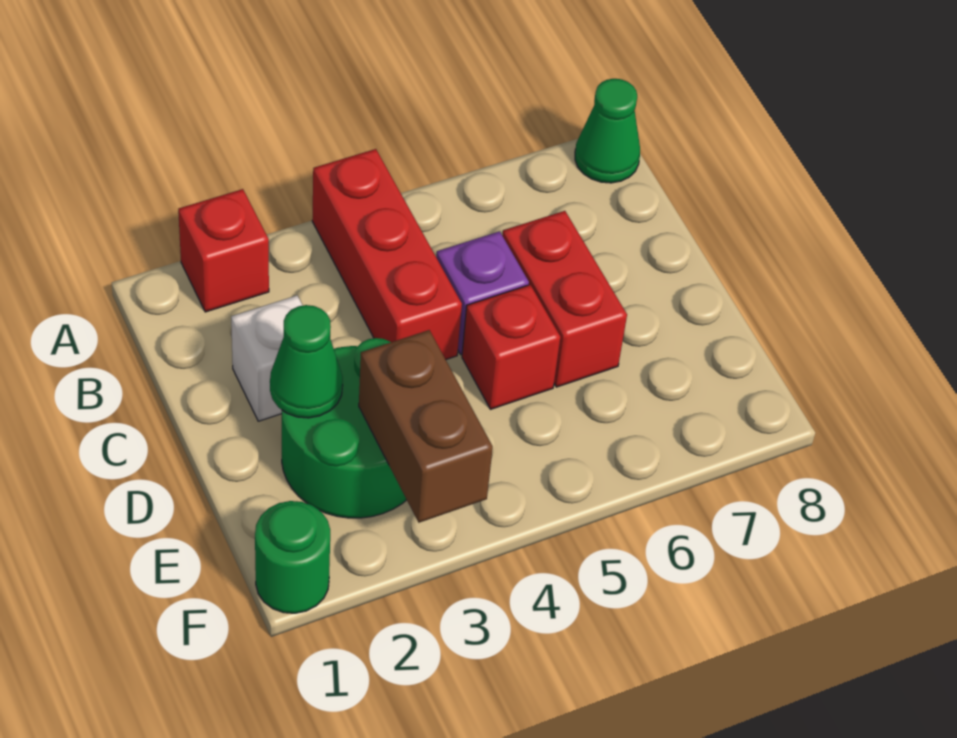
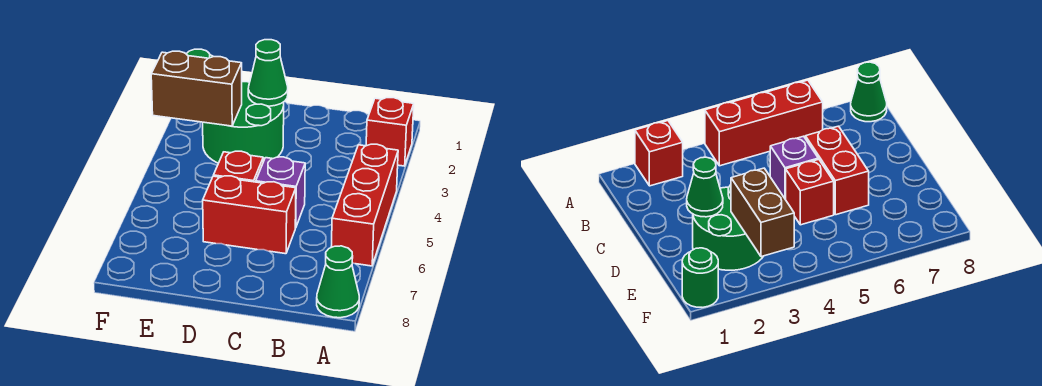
red brick A4:C4 level 1 -> red brick A4:A6 level 1
white brick C2 level 1 -> none

